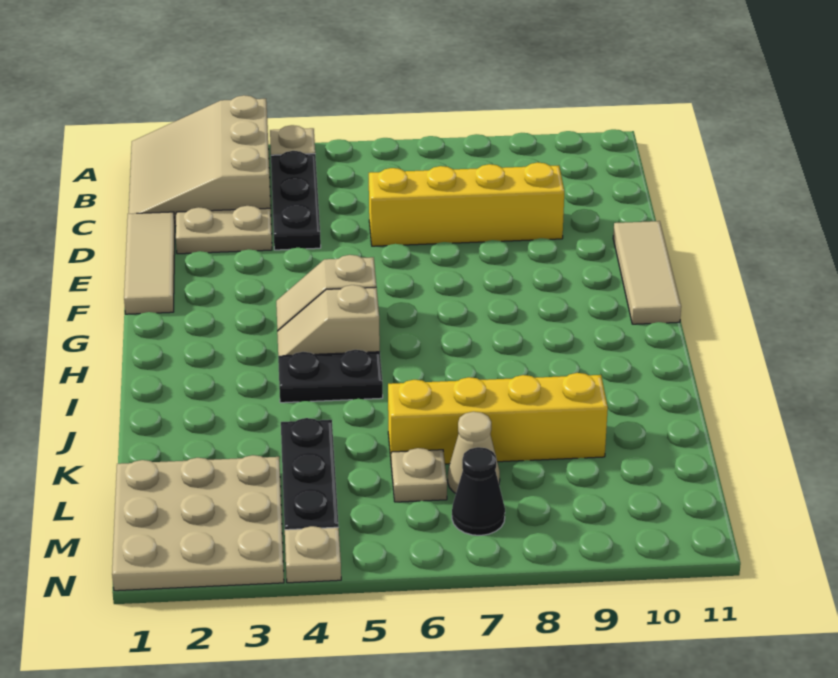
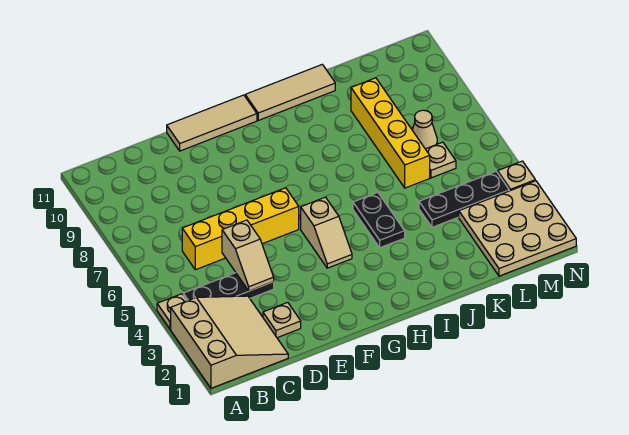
tan slope A1:C3 level 1 top 3 -> tan slope A1:C3 level 1 top A
tan tile D1:F1 level 1 -> tan tile H11:J11 level 1
tan plate D2:D3 level 1 -> tan plate D2 level 1
yellow brick D6:D9 level 1 -> yellow brick C6:F6 level 1
tan slope H4:H5 level 1 top 5 -> tan slope D4:D5 level 2 top 5
black cone M7 level 1 -> none

